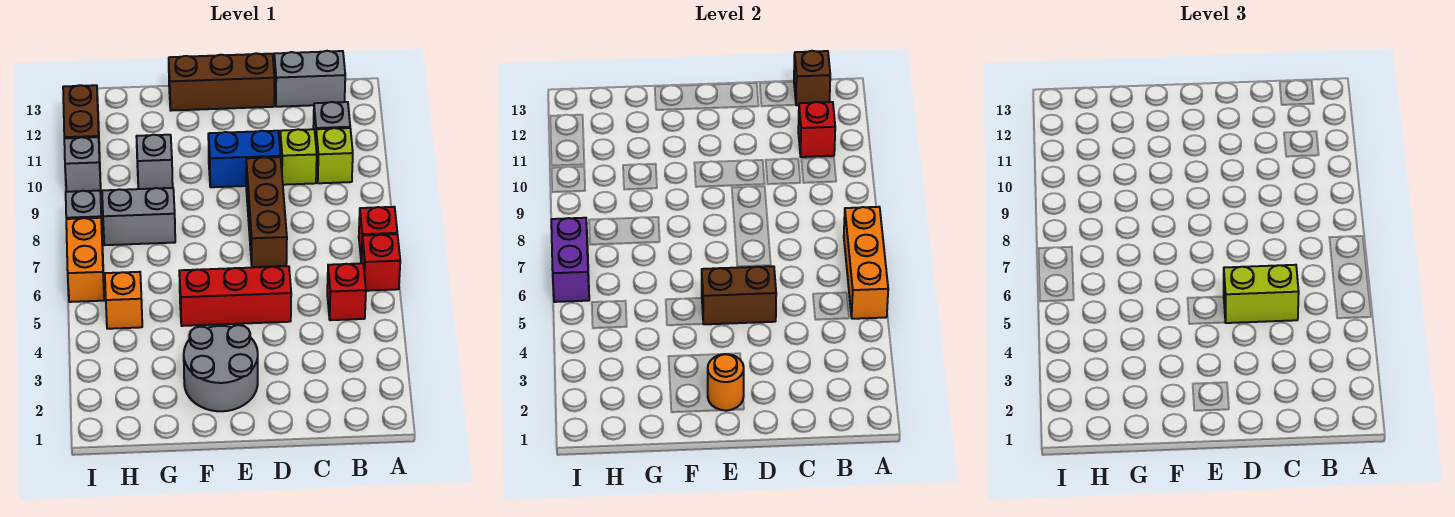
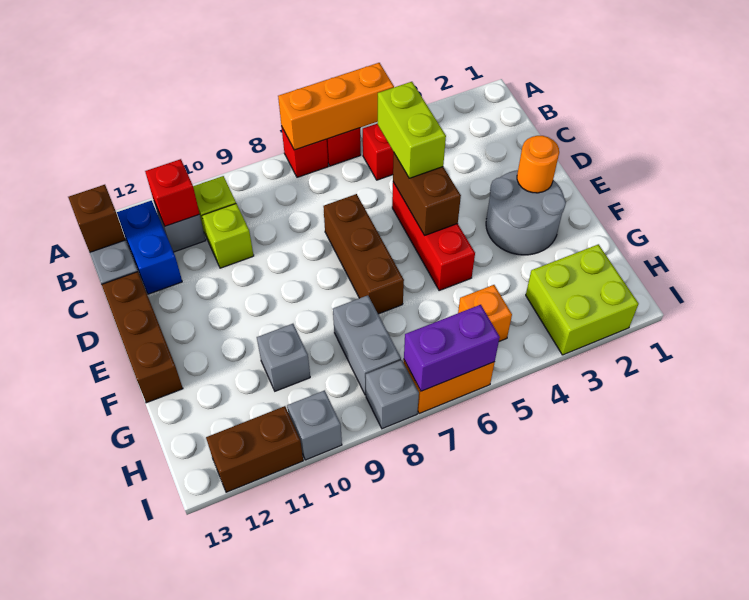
brown brick D7:D9 level 1 -> brown brick D7:F7 level 1
blue brick D10:E10 level 1 -> blue brick B12:C12 level 1
none -> lime brick H2:I3 level 1

